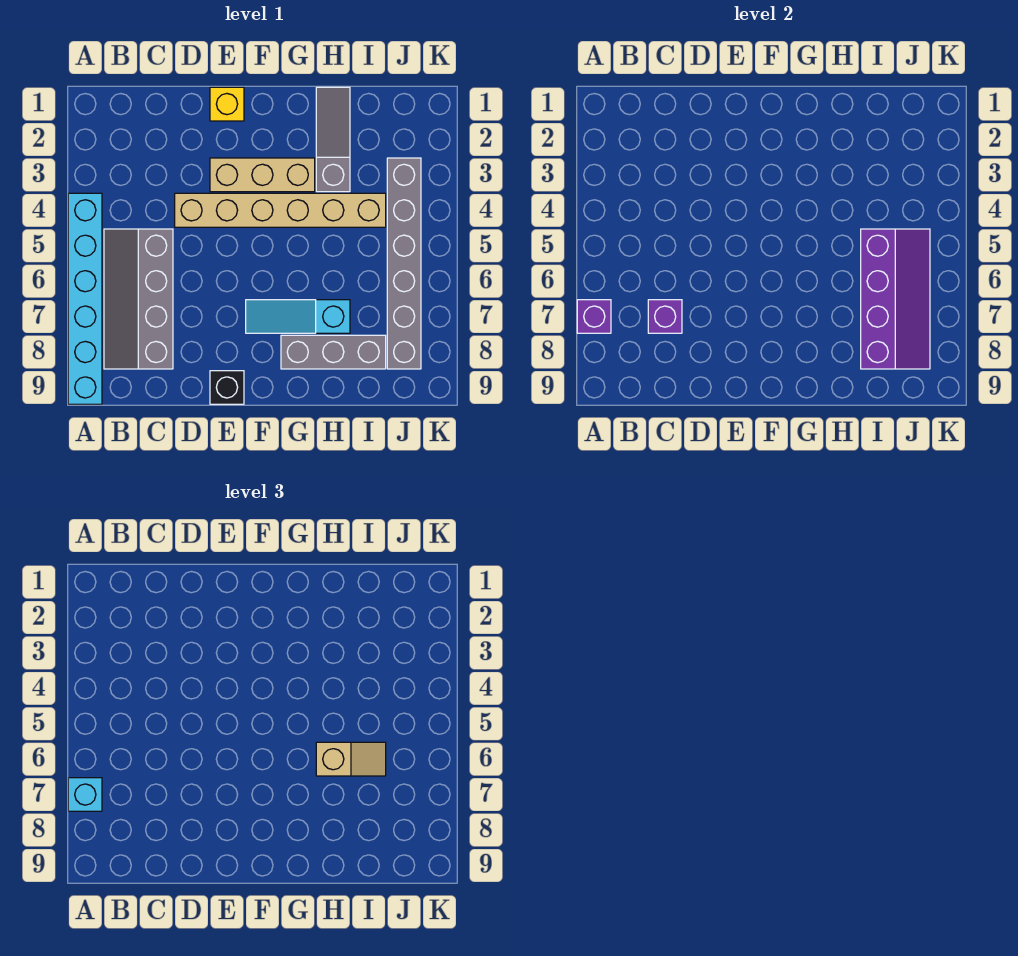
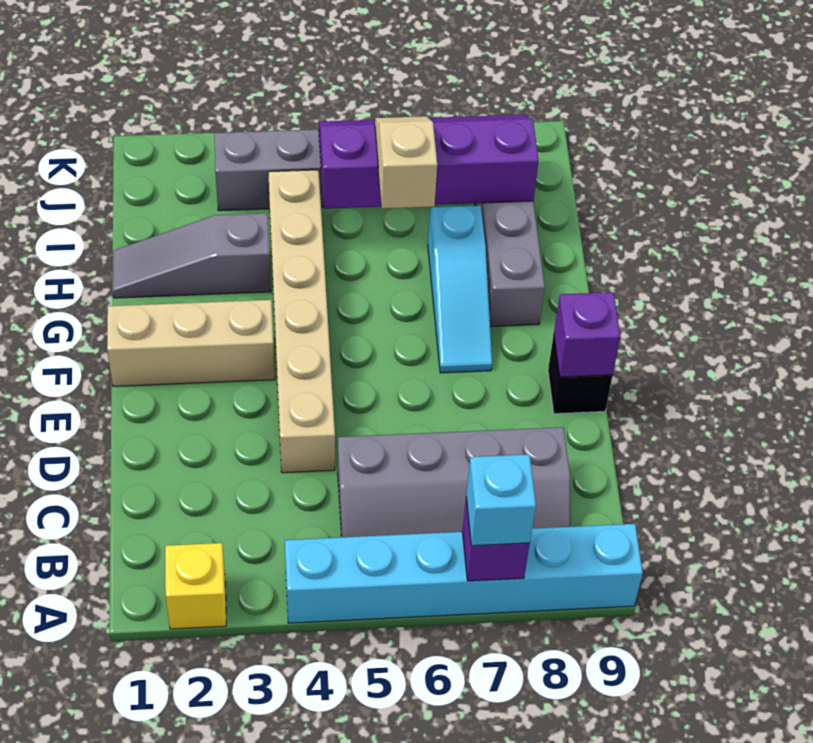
purple brick C7 level 2 -> purple brick E9 level 2
yellow brick E1 level 1 -> yellow brick A2 level 1
tan brick E3:G3 level 1 -> tan brick F1:F3 level 1

